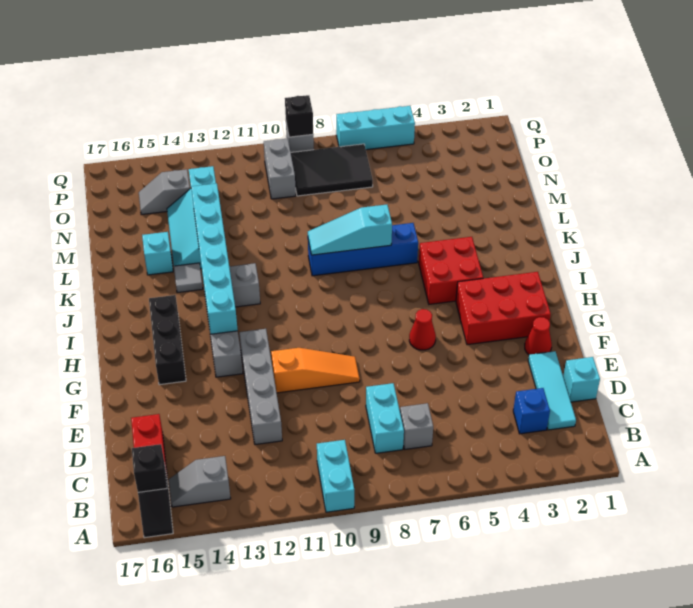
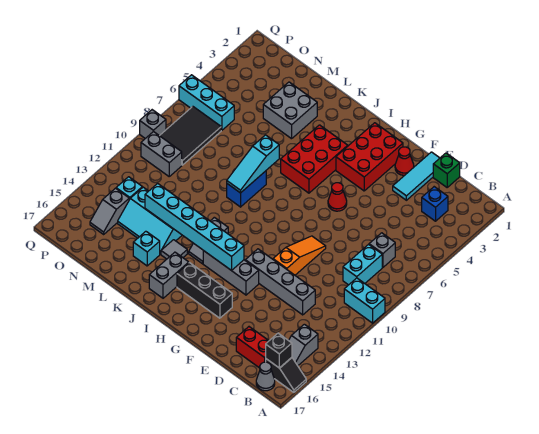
none -> grey cone B17 level 1
cyan tile C2:E2 level 1 -> cyan tile E1:E3 level 1
cyan brick C8:D8 level 1 -> cyan brick C8:C9 level 1
cyan brick D1 level 1 -> green brick D1 level 1
red brick I4:J5 level 1 -> red brick I4:J6 level 1
none -> grey brick J15:J16 level 1
blue brick K6:K9 level 1 -> blue brick K8:K9 level 1
none -> grey brick L3:M4 level 1
cyan brick Q5:Q7 level 1 -> cyan brick O6:Q6 level 1
black brick Q9 level 2 -> none

